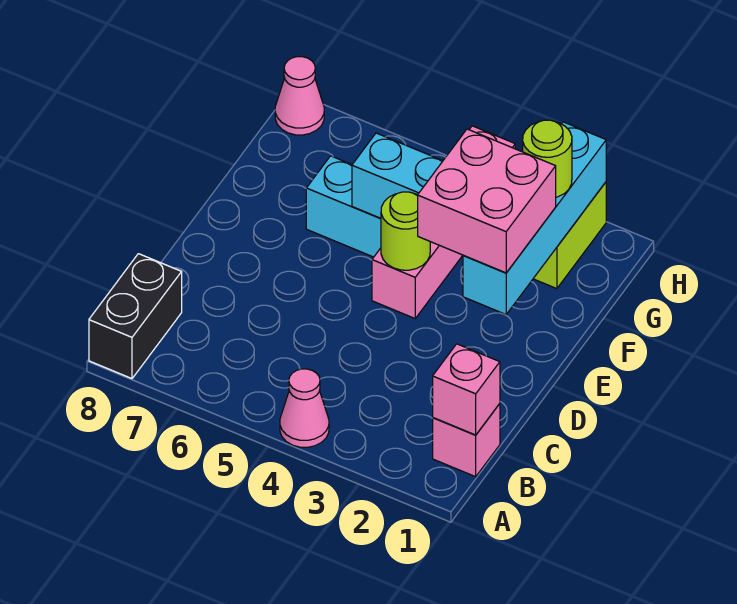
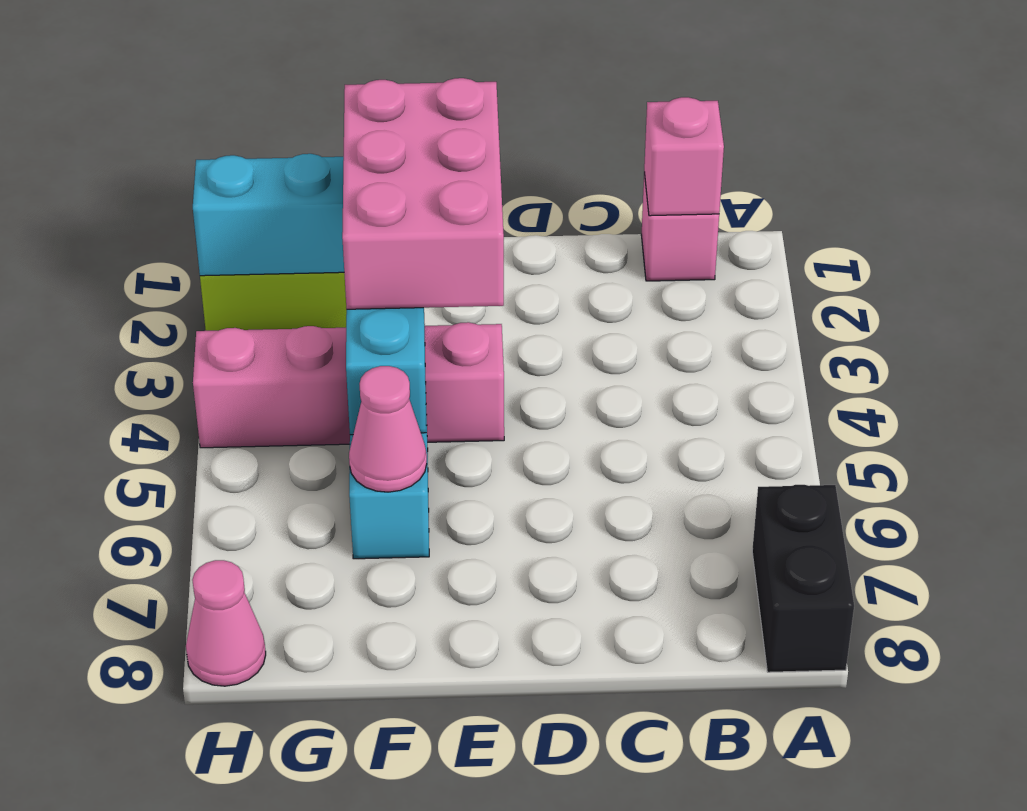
pink cone A4 level 1 -> pink cone F6 level 2
black brick A8:B8 level 1 -> black brick A7:A8 level 1
pink brick E2:F3 level 3 -> pink brick E2:F4 level 3
lime round brick E4 level 2 -> none
lime round brick G2 level 3 -> none

